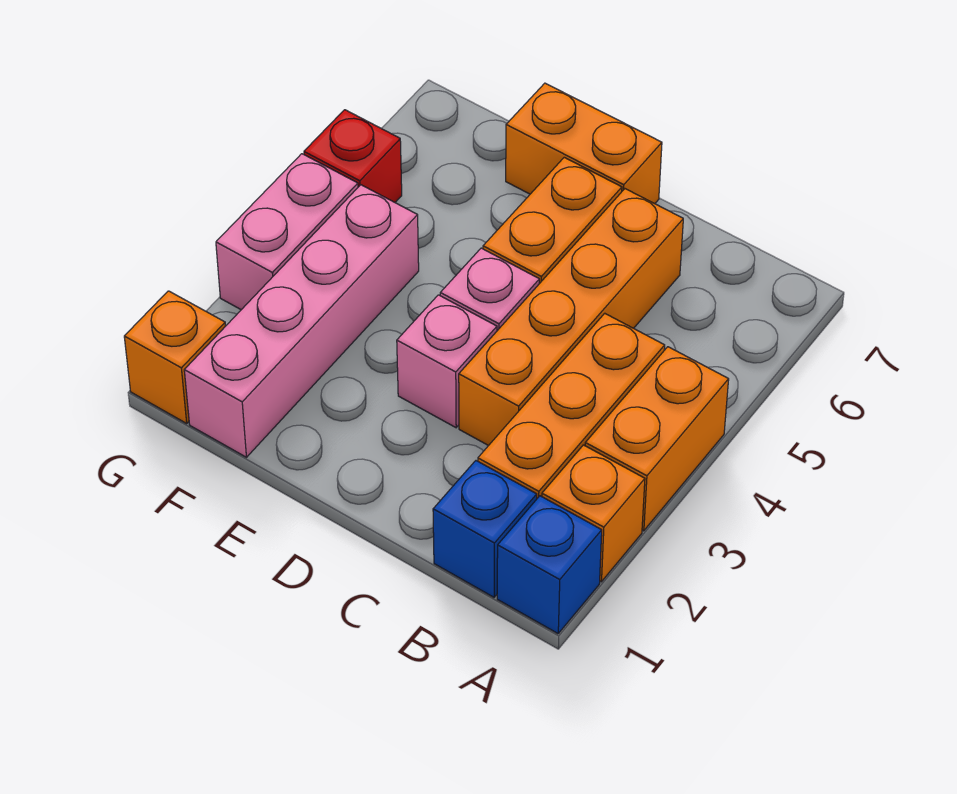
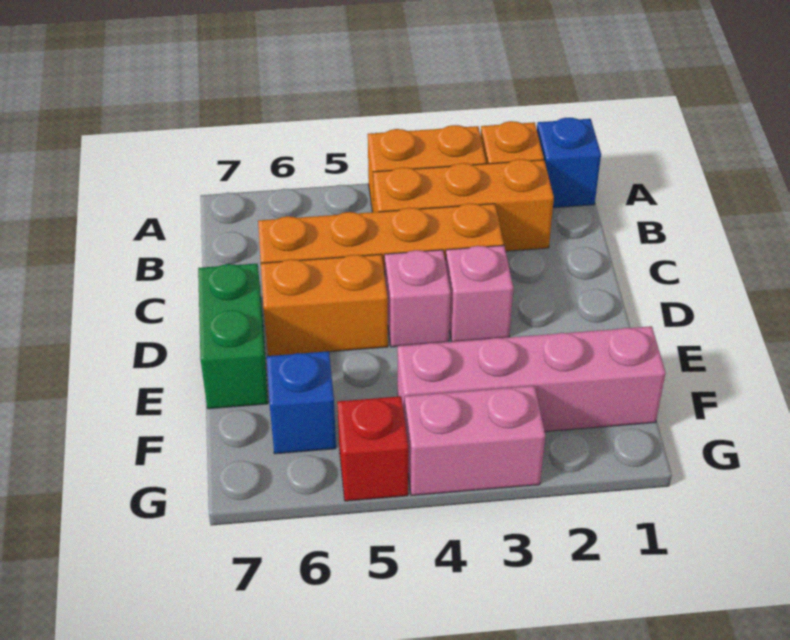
blue brick B1 level 1 -> blue brick F6 level 1
orange brick D7:E7 level 1 -> green brick D7:E7 level 1
orange brick G1 level 1 -> none

